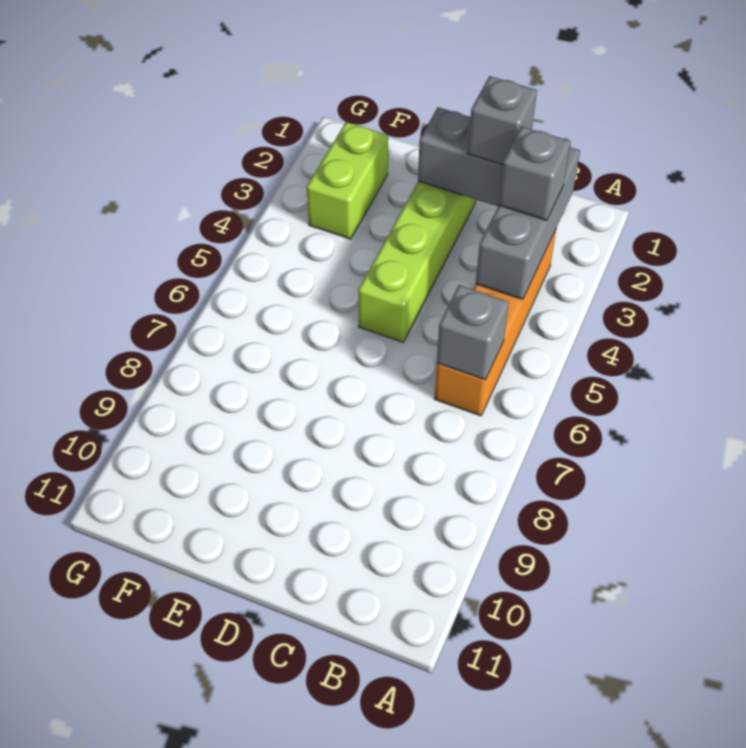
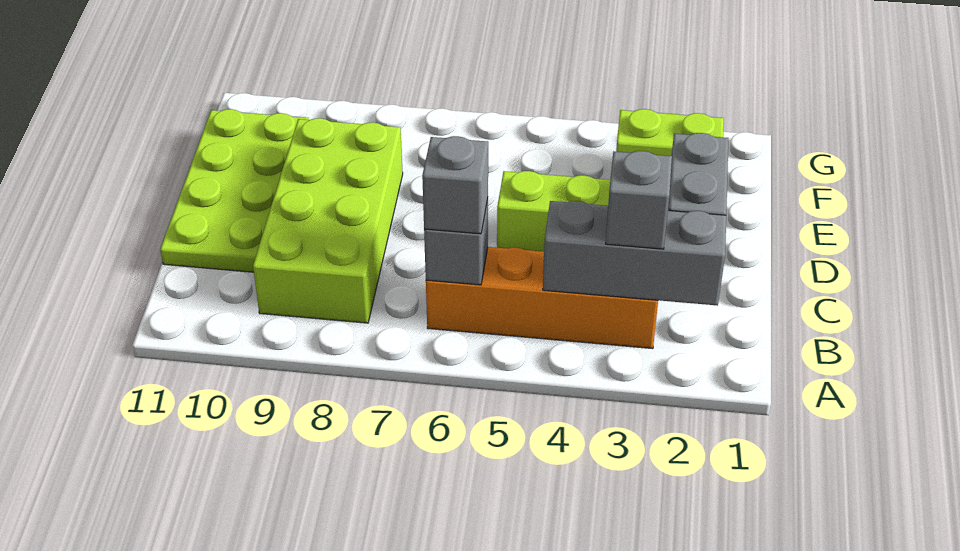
none -> lime brick B8:E9 level 1
grey brick C2 level 3 -> grey brick B6 level 3
none -> lime plate C10:F11 level 1

